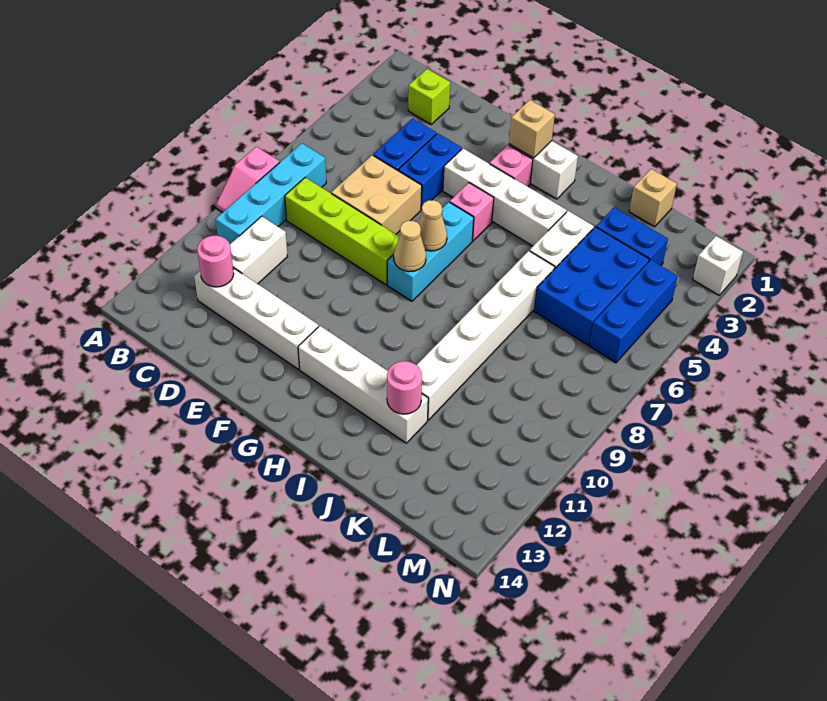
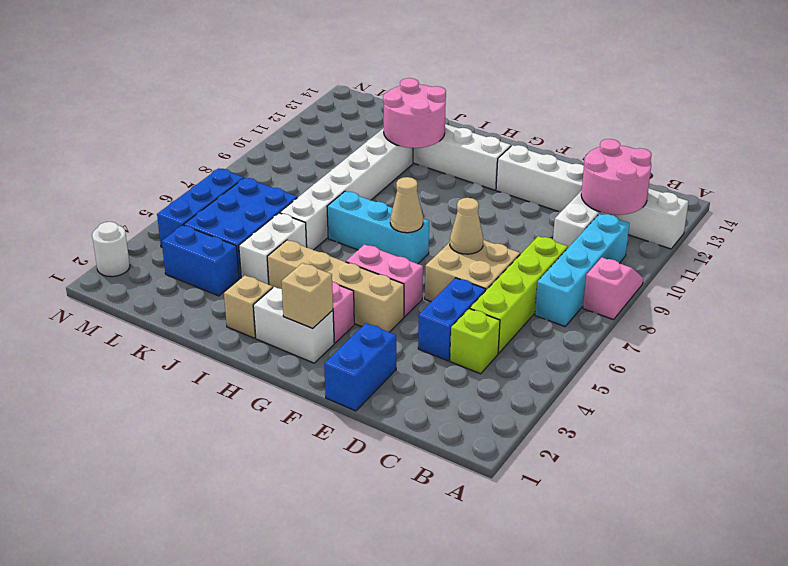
lime brick C2 level 1 -> lime brick C4 level 1
lime brick C8:F8 level 1 -> lime brick C5:C8 level 1
white brick C12:F12 level 1 -> white brick A12:F12 level 1
pink round brick C12 level 2 -> pink round brick B11:C12 level 2
blue brick E4:E5 level 1 -> blue brick E1:E2 level 1
white brick F4:I4 level 1 -> tan brick F4:I4 level 1
pink brick G5 level 1 -> pink brick F5:G5 level 1
cyan brick G6:G8 level 1 -> cyan brick G7:I7 level 1
tan cone G8 level 2 -> tan cone E7 level 2
pink round brick J12 level 2 -> pink round brick I11:J12 level 2
tan brick K1 level 1 -> tan brick I2 level 1
white brick N2 level 1 -> white round brick N2 level 1

